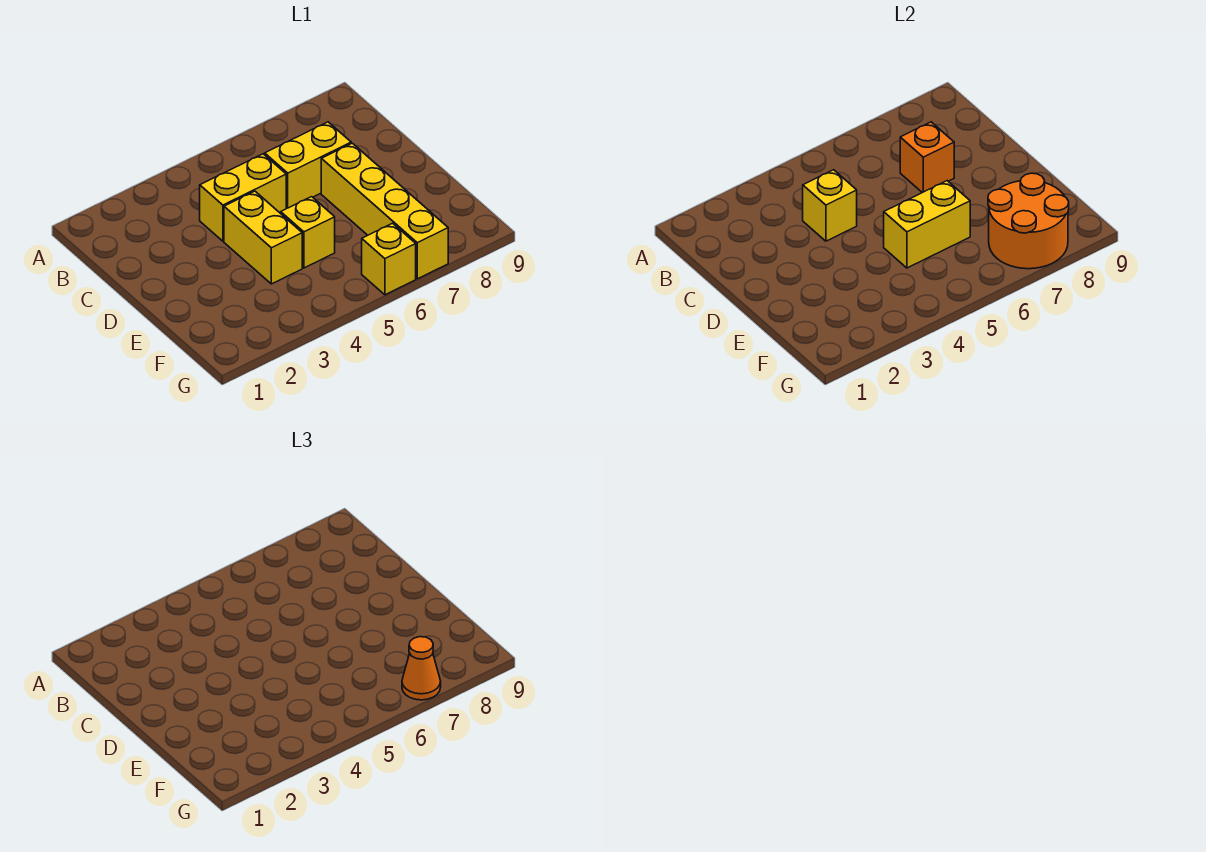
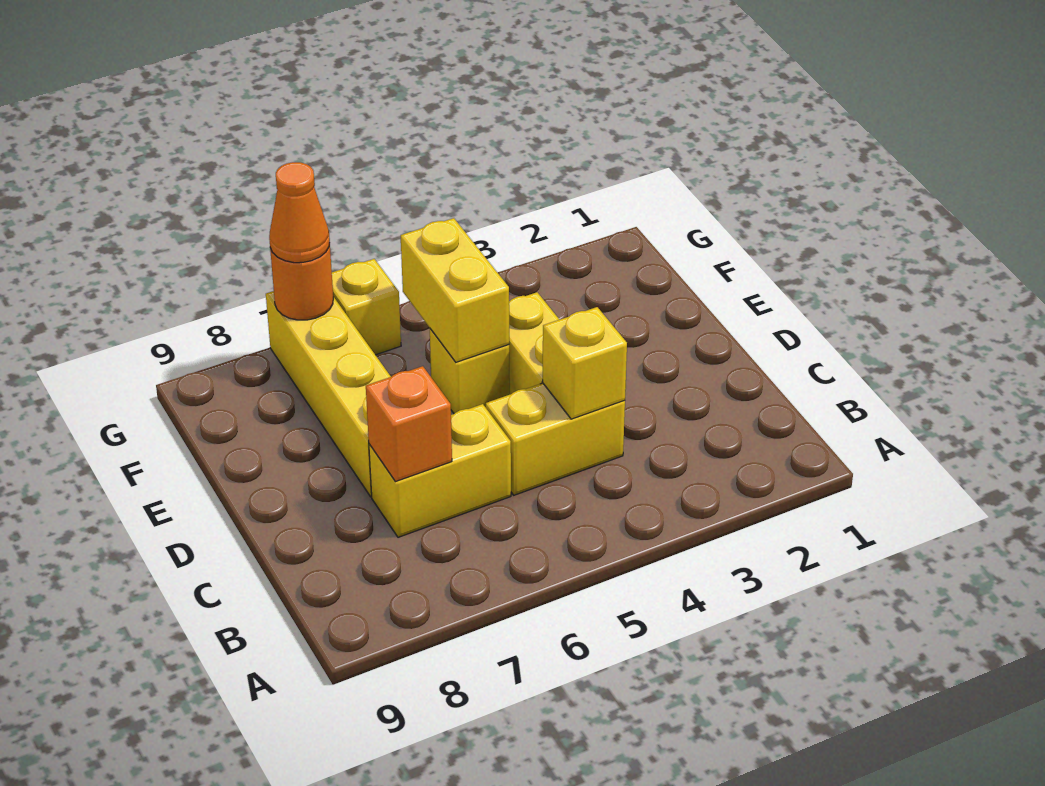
yellow brick E5:E6 level 2 -> yellow brick E5:F5 level 2
orange round brick F7:G8 level 2 -> orange round brick G7 level 2

